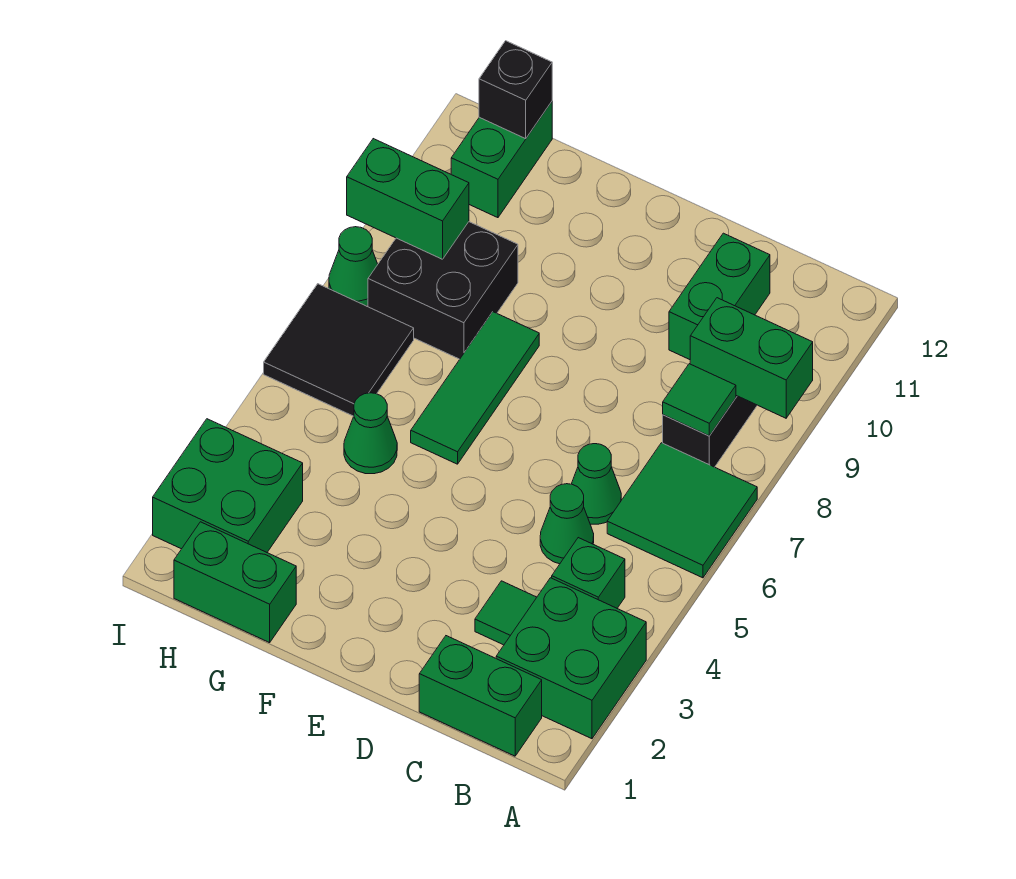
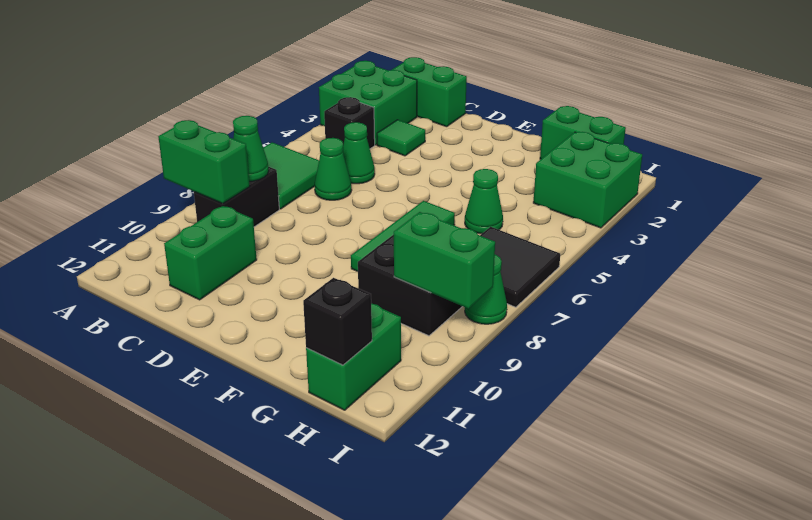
green brick B4 level 1 -> black brick B4 level 1
green tile B8 level 2 -> green cone B8 level 2

